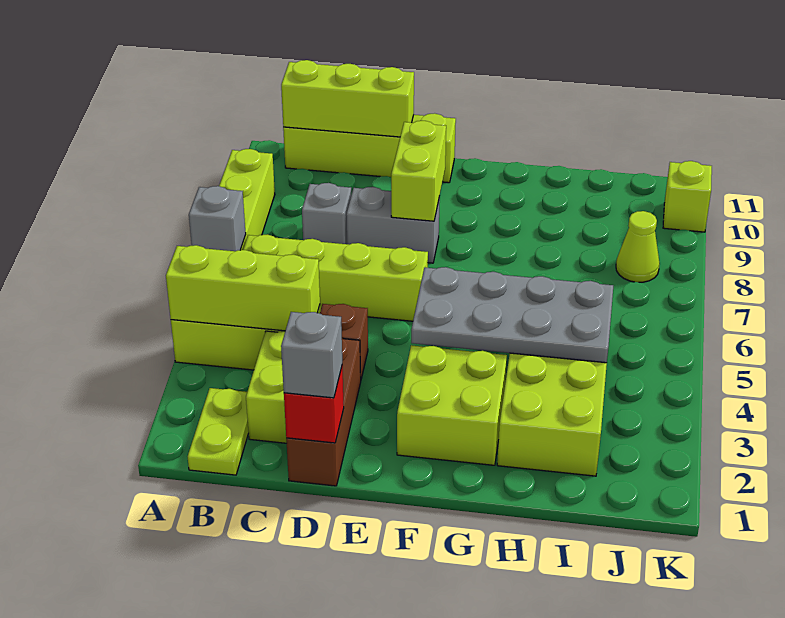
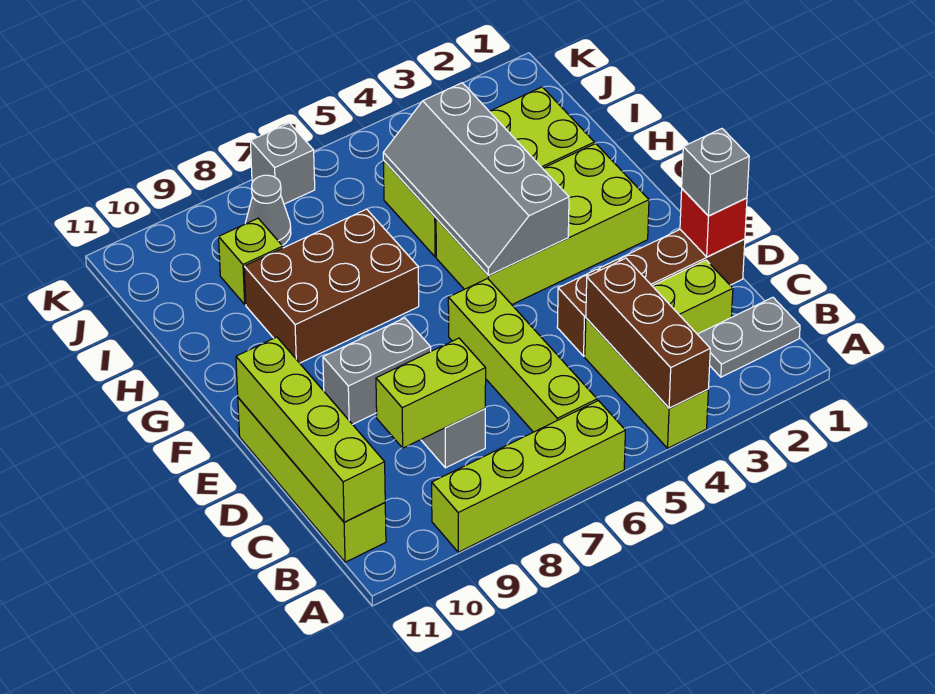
lime brick A4:C4 level 2 -> brown brick A4:C4 level 2
grey brick A6 level 2 -> grey brick K7 level 1
lime plate B1:B2 level 1 -> grey plate B1:B2 level 1
lime brick B11:D11 level 2 -> lime brick B11:E11 level 2
grey brick D8:E8 level 1 -> grey brick E8:E9 level 1
lime brick E8:E9 level 2 -> lime brick C8:C9 level 2
lime brick F2:G3 level 1 -> lime brick F2:G5 level 1
grey plate F4:I5 level 2 -> grey slope F4:I5 level 2 top 4
none -> brown brick G7:H9 level 1
lime cone J8 level 1 -> grey cone J8 level 1
lime brick K10 level 1 -> lime brick I9 level 1

